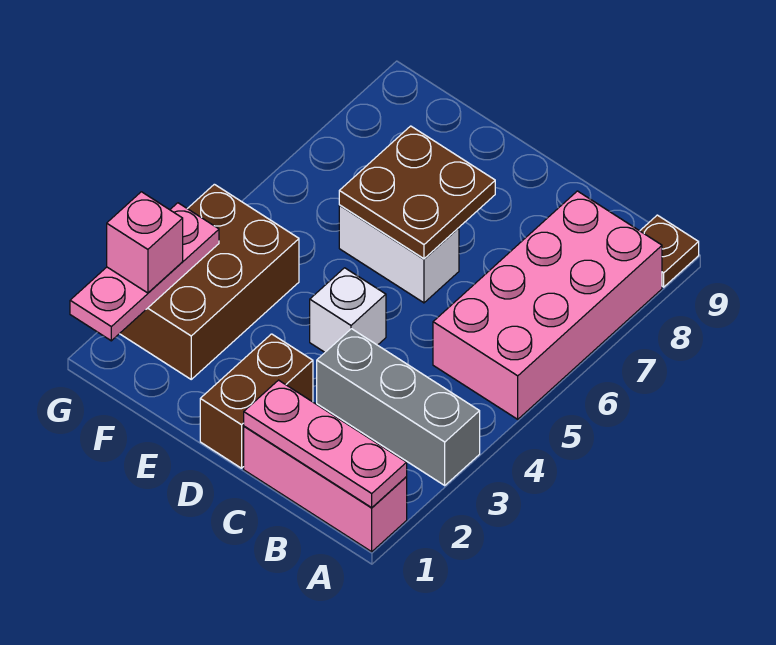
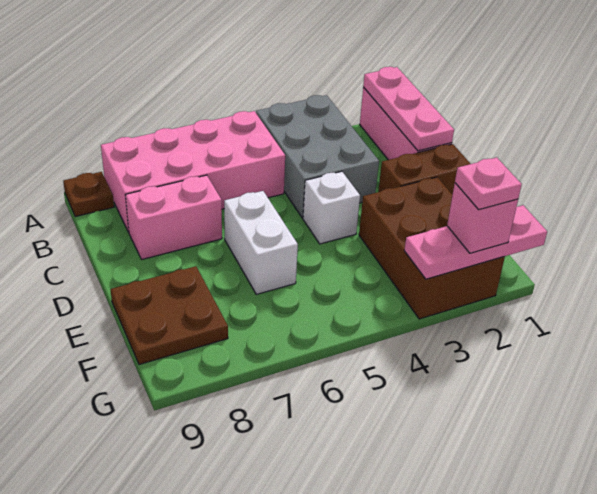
grey brick A3:C3 level 1 -> grey brick A3:C4 level 1
none -> pink brick C7:C8 level 1
brown plate D6:E7 level 2 -> brown plate E8:F9 level 1
brown brick F2:G4 level 1 -> brown brick E2:G3 level 1
none -> pink plate G2 level 4

